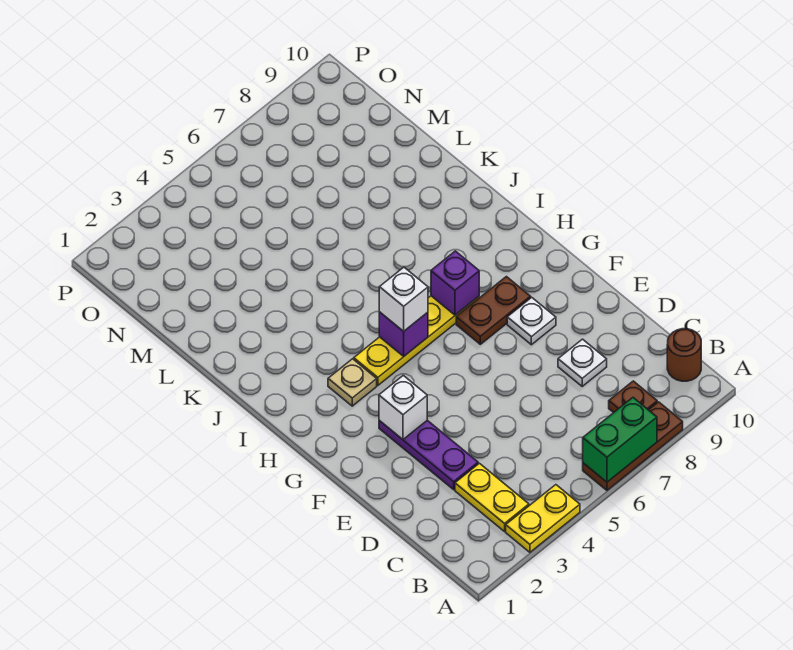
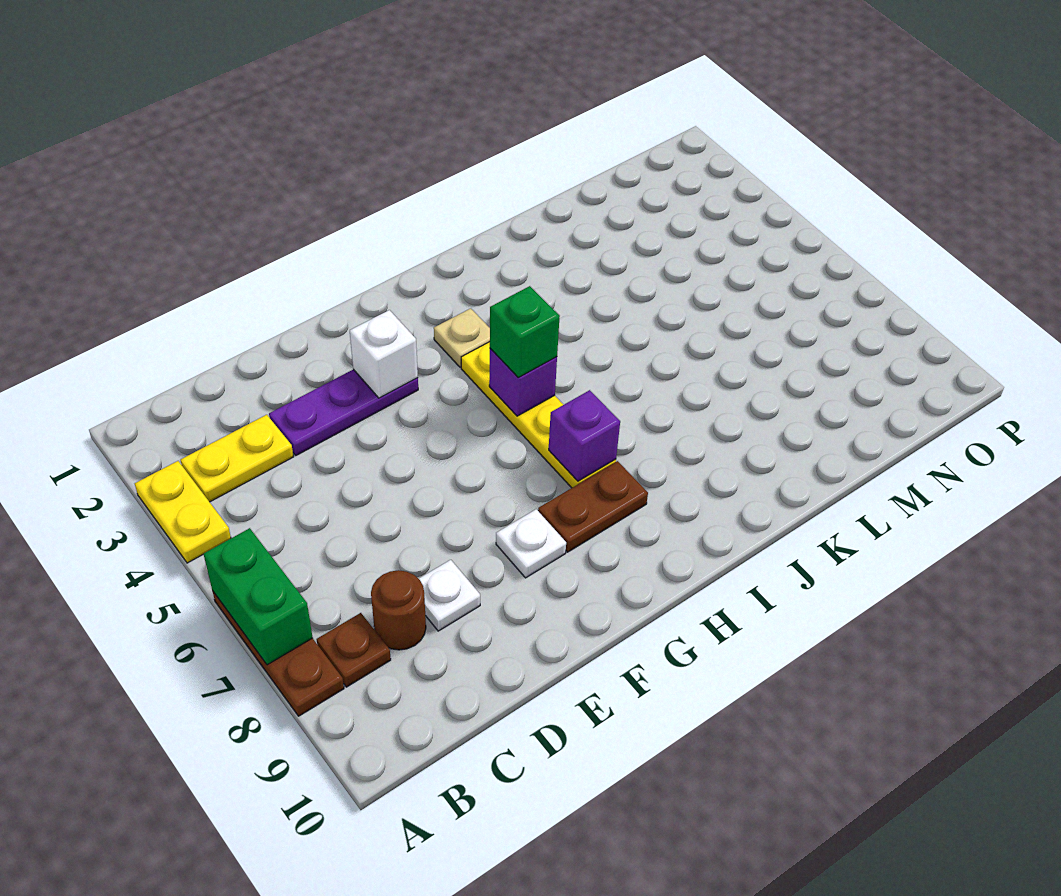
brown round brick B10 level 1 -> brown round brick C8 level 1
brown plate G7:G8 level 1 -> brown plate G8:H8 level 1
white brick H5 level 3 -> green brick H5 level 3

